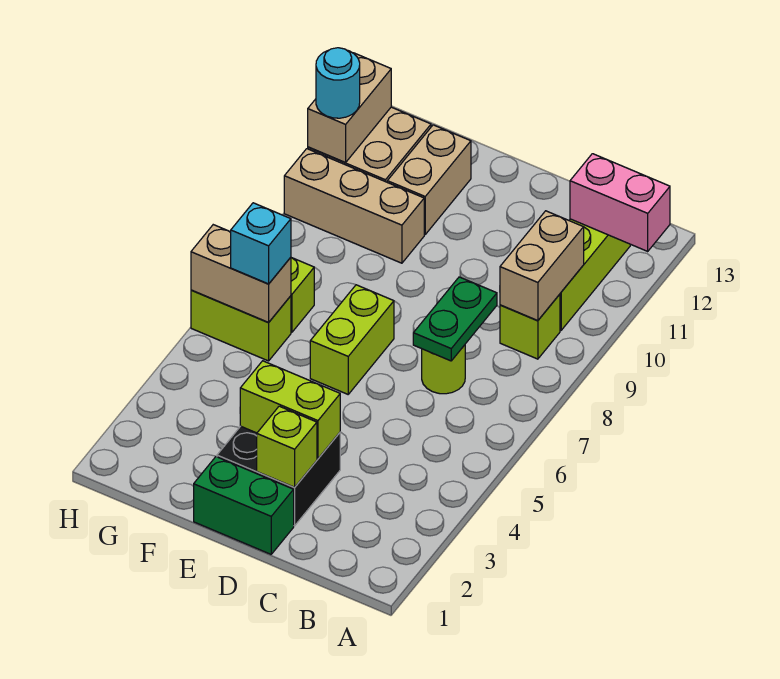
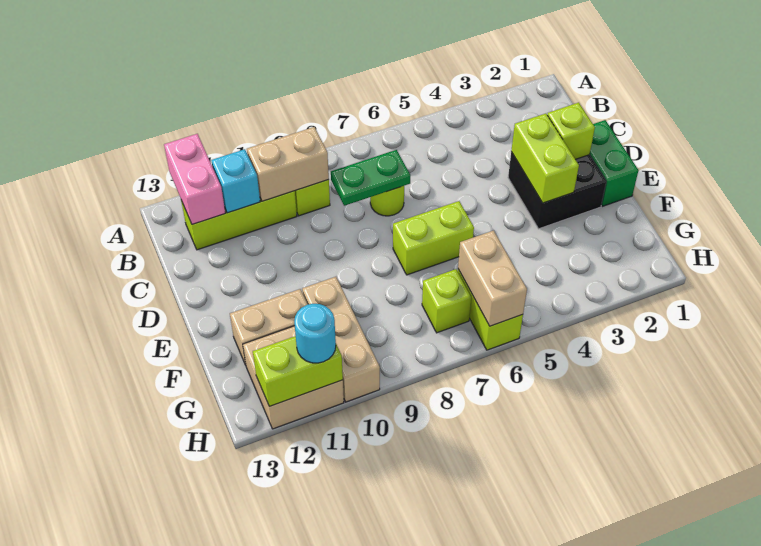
cyan brick G6 level 3 -> cyan brick B11 level 2
tan brick H11:H12 level 2 -> lime brick H11:H12 level 2

